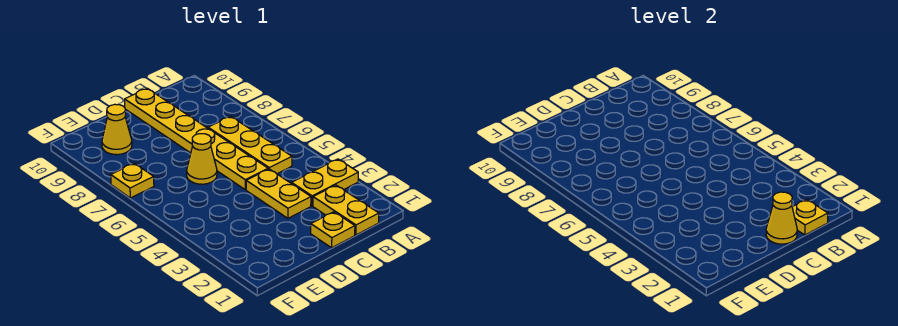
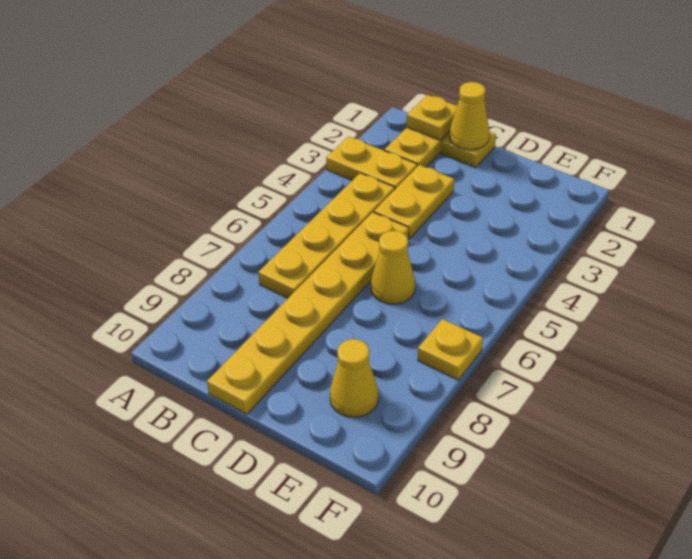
yellow plate B5:B7 level 1 -> yellow plate B4:B7 level 1

